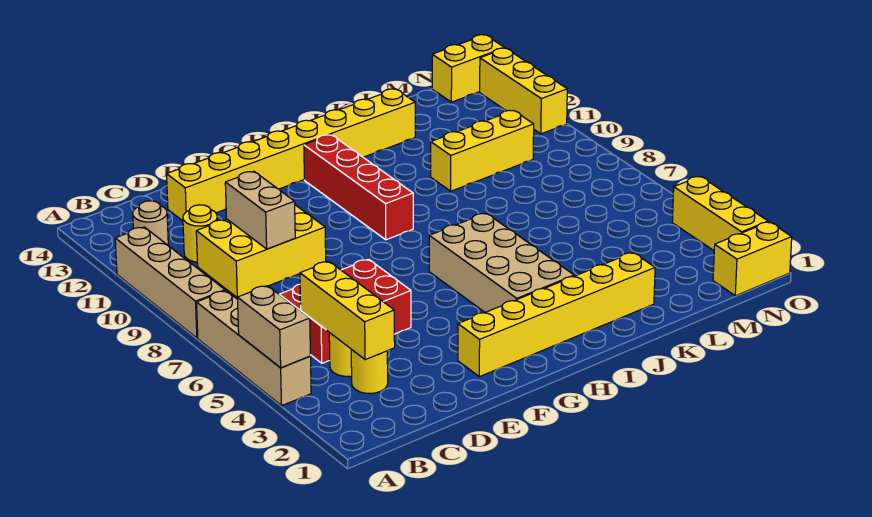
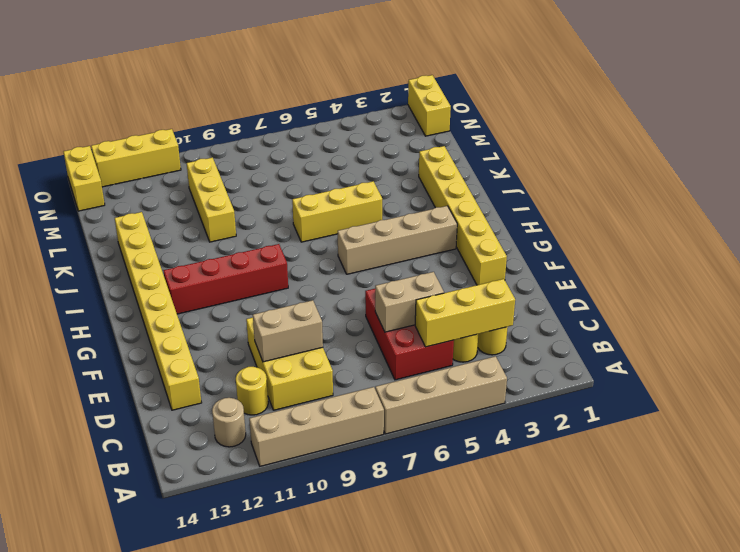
tan brick A4:A5 level 2 -> tan brick D5:D6 level 2
tan brick H3:I6 level 1 -> tan brick H3:H6 level 1
yellow brick O2:O4 level 1 -> yellow brick J5:J7 level 1

